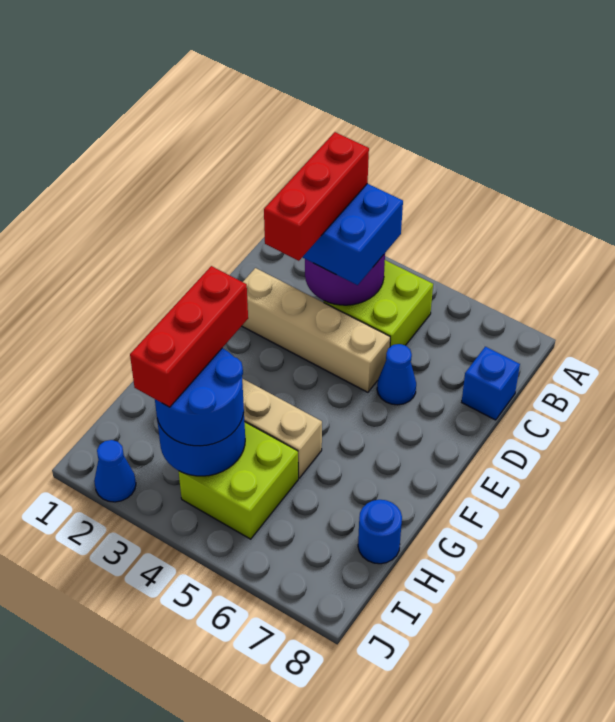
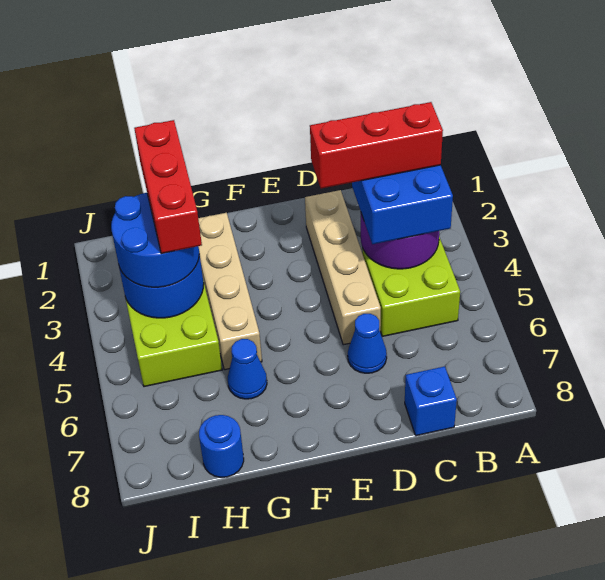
red brick G3:I3 level 4 -> red brick H2:H4 level 4
blue cone J2 level 1 -> blue cone G6 level 1

